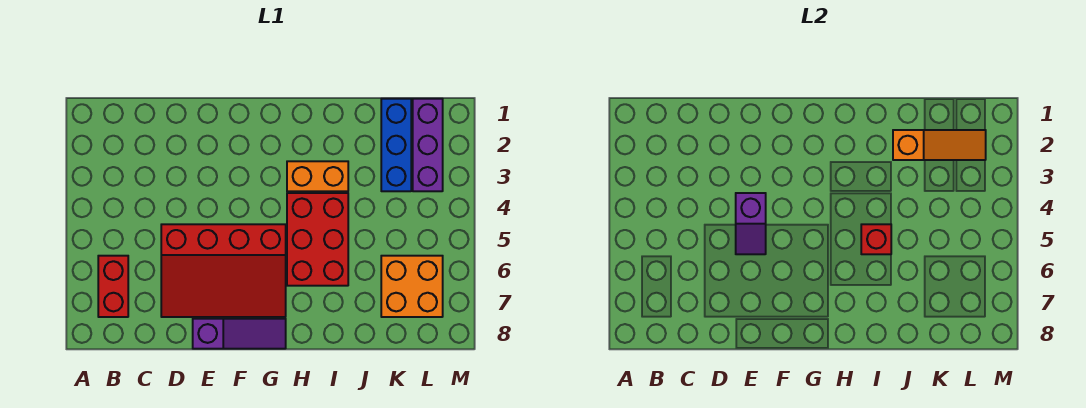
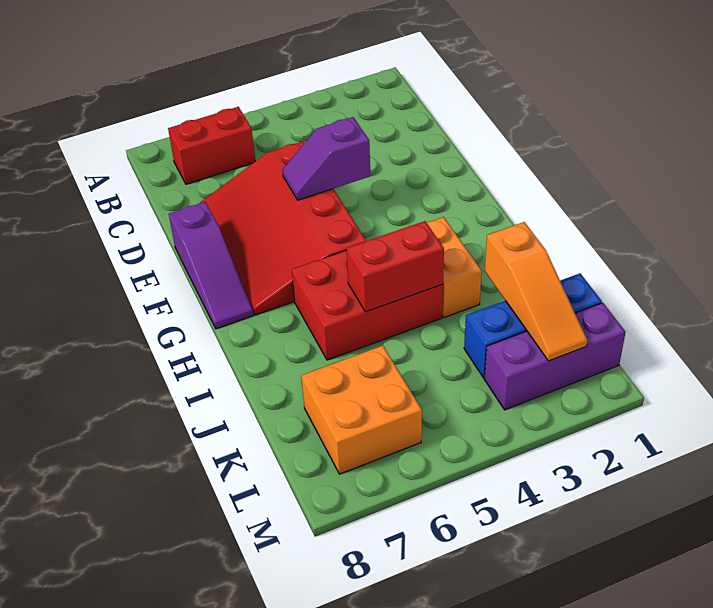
red brick I5 level 2 -> red brick I4:I5 level 2

